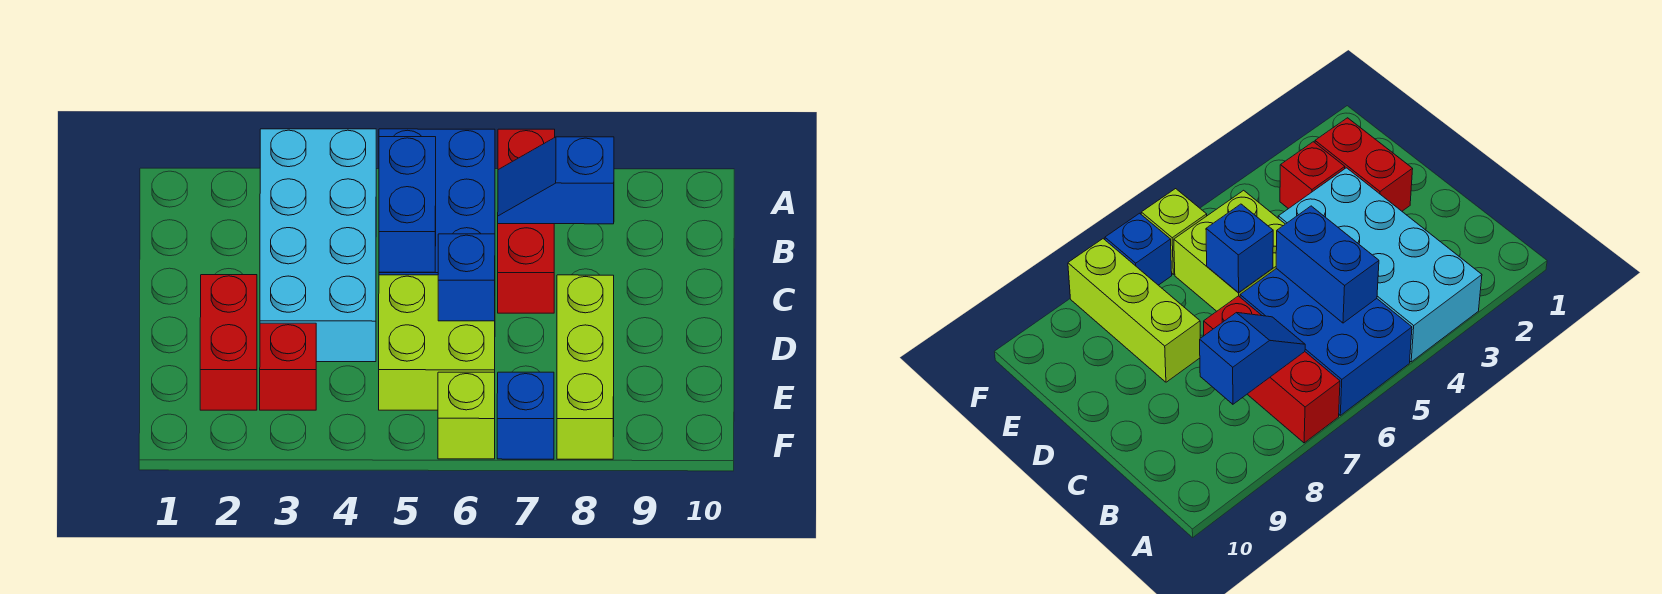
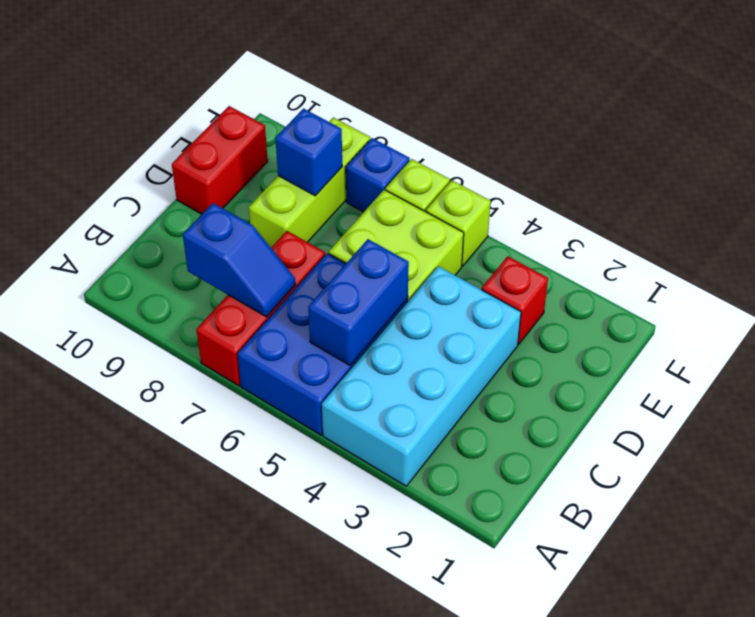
red brick D2:E2 level 1 -> red brick D10:E10 level 1
blue brick D6 level 2 -> blue brick E8 level 2
none -> lime brick F5 level 1

